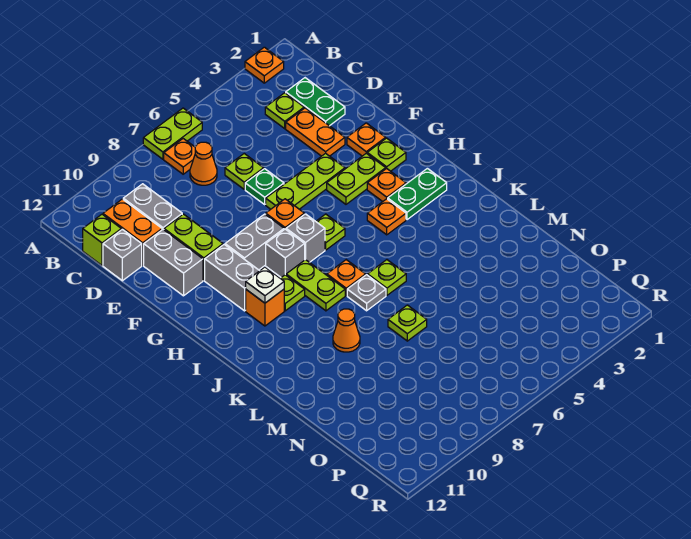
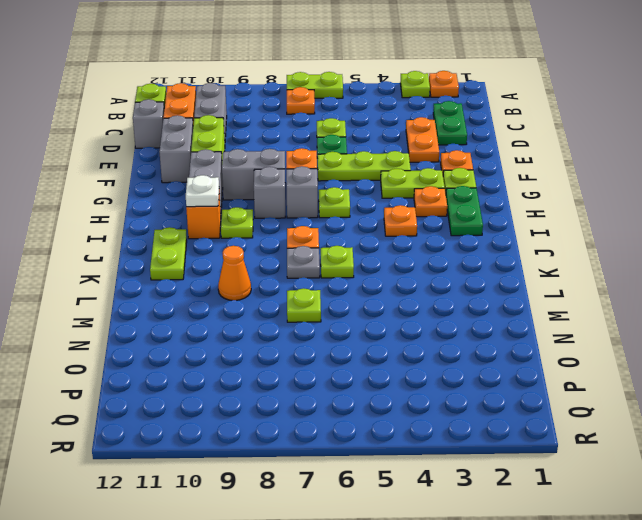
lime plate C3 level 1 -> lime plate A3 level 1
orange cone C7 level 1 -> none
green plate I2:I3 level 1 -> green plate H2:I2 level 1
lime plate I8:J8 level 1 -> lime plate J11:K11 level 1

